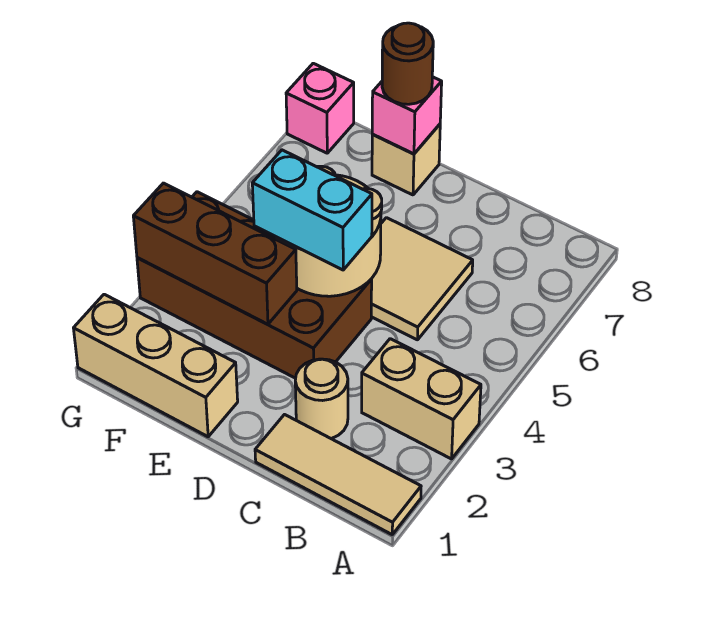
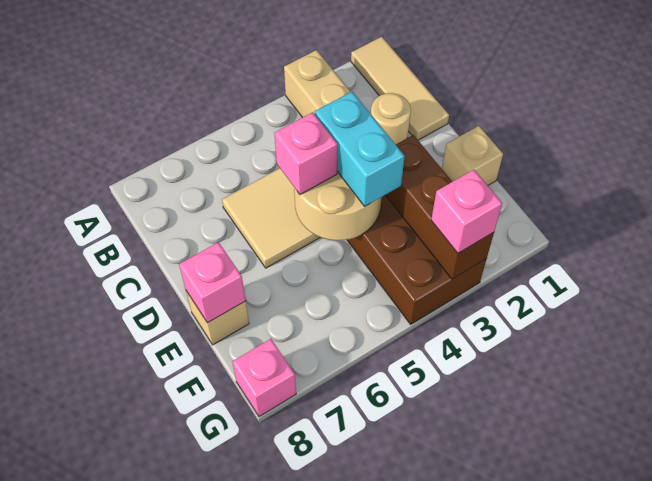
none -> pink brick D5 level 3
tan brick E1:G1 level 1 -> tan brick E1 level 1
brown round brick E8 level 3 -> none
none -> pink brick G3 level 3

